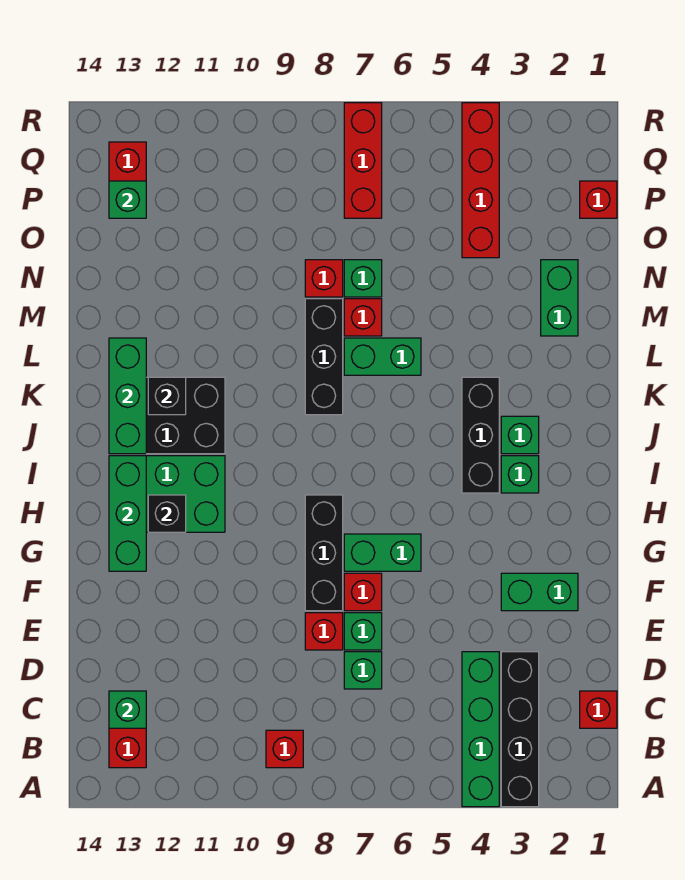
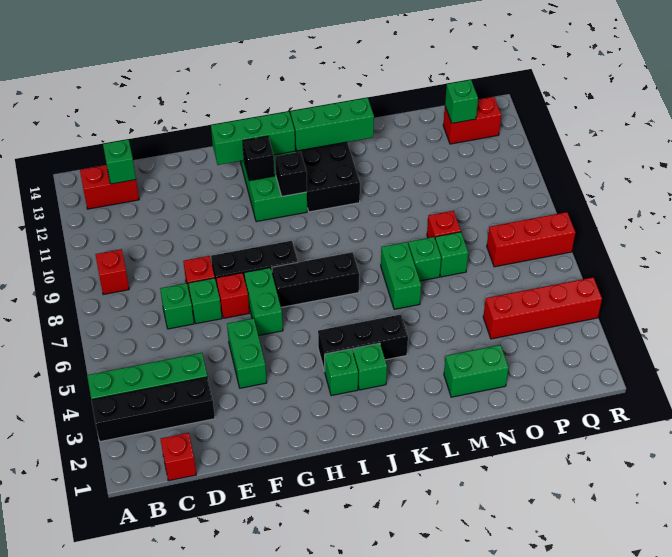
green brick F2:F3 level 1 -> green brick F4:F5 level 1
black brick K8:M8 level 1 -> black brick H7:J7 level 1
black brick K12 level 2 -> black brick I11 level 2
red brick M7 level 1 -> green brick M7 level 1
red brick P1 level 1 -> none

